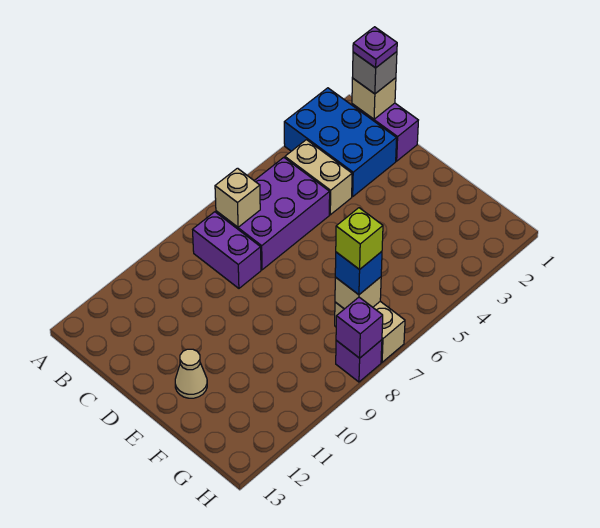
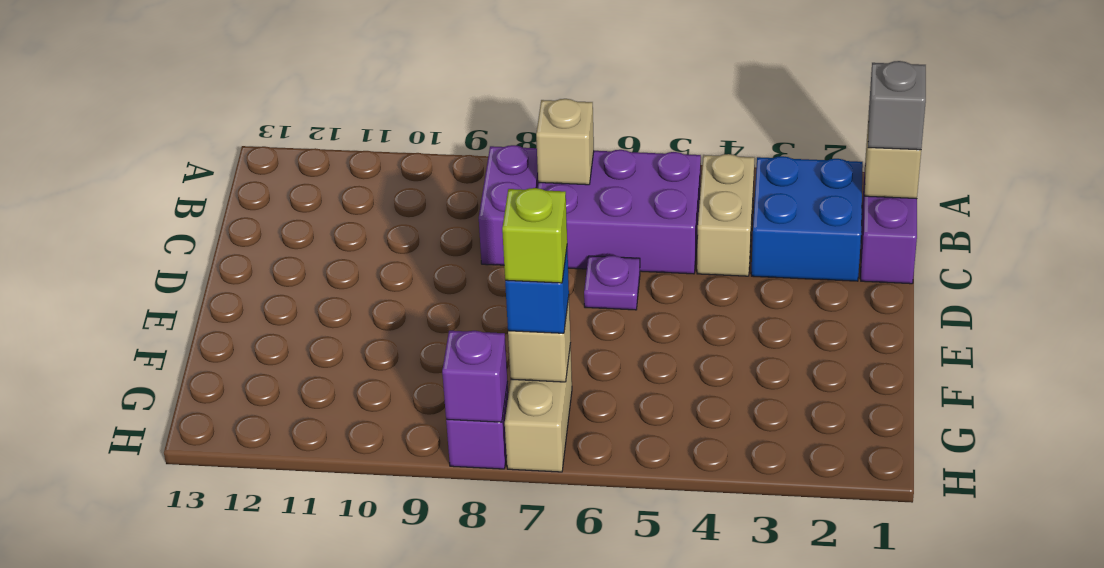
blue brick A2:C3 level 1 -> blue brick B2:C3 level 1
purple plate B1 level 4 -> purple plate D6 level 1
tan cone E12 level 1 -> none

